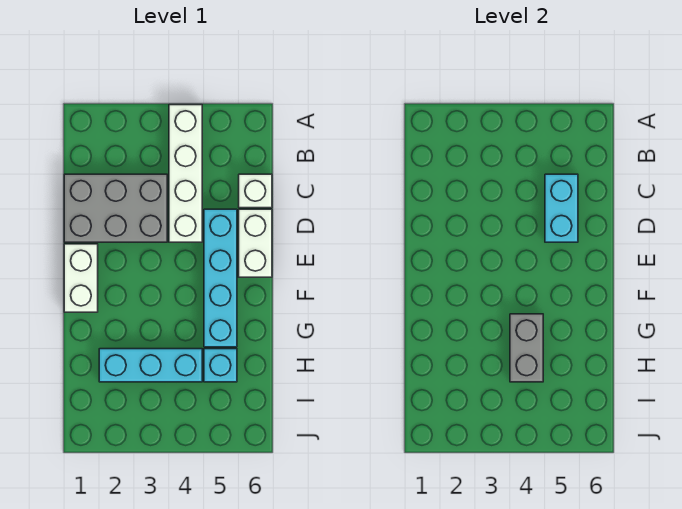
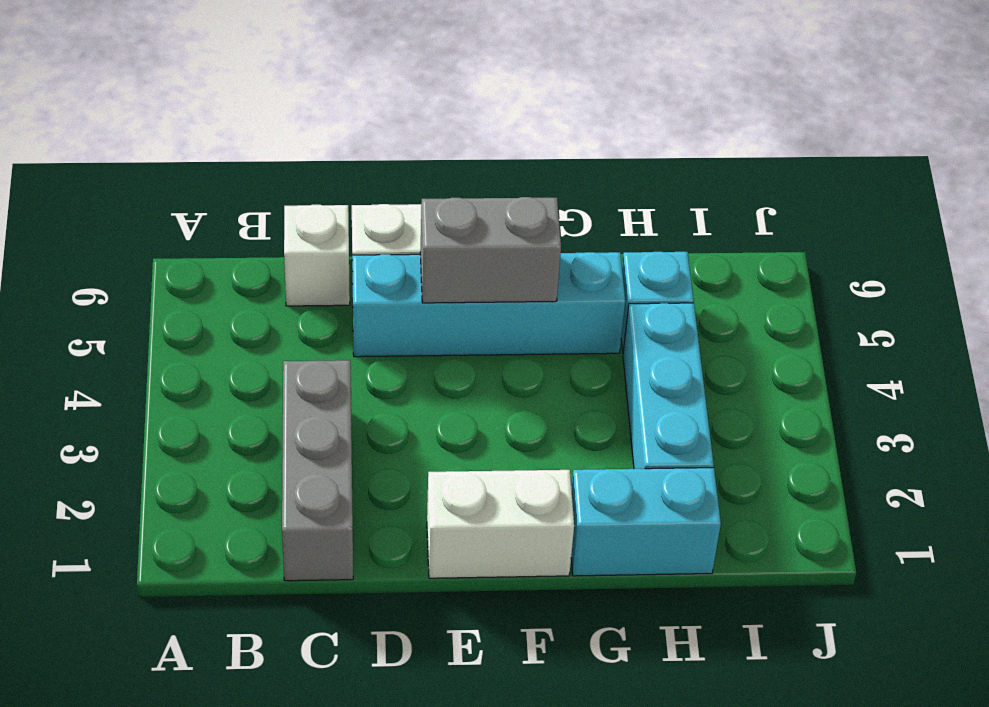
white brick A4:D4 level 1 -> none
grey brick C1:D3 level 1 -> grey brick C1:C3 level 1
cyan brick C5:D5 level 2 -> cyan brick G1:H1 level 1
grey brick G4:H4 level 2 -> grey brick E5:F5 level 2

